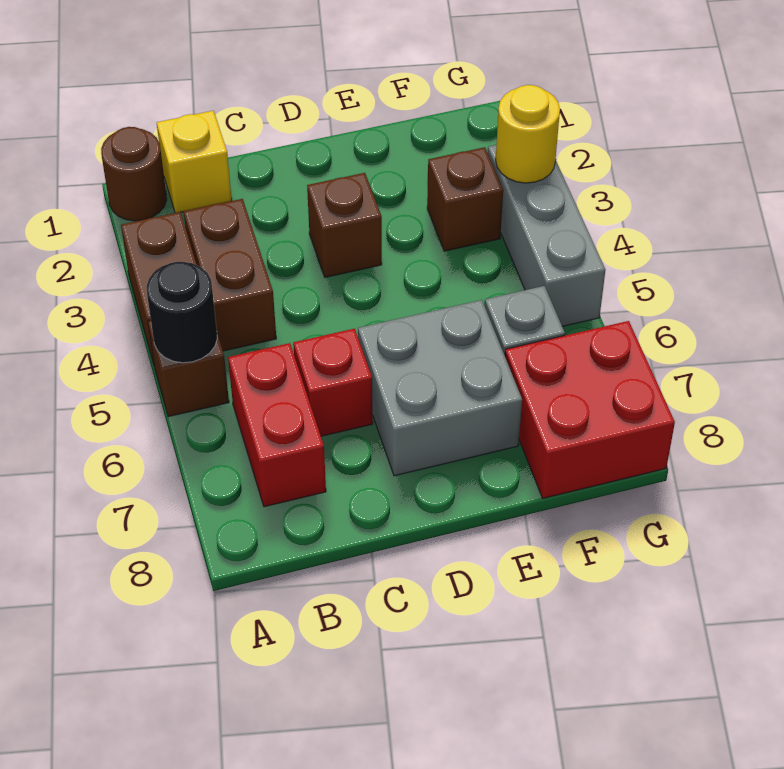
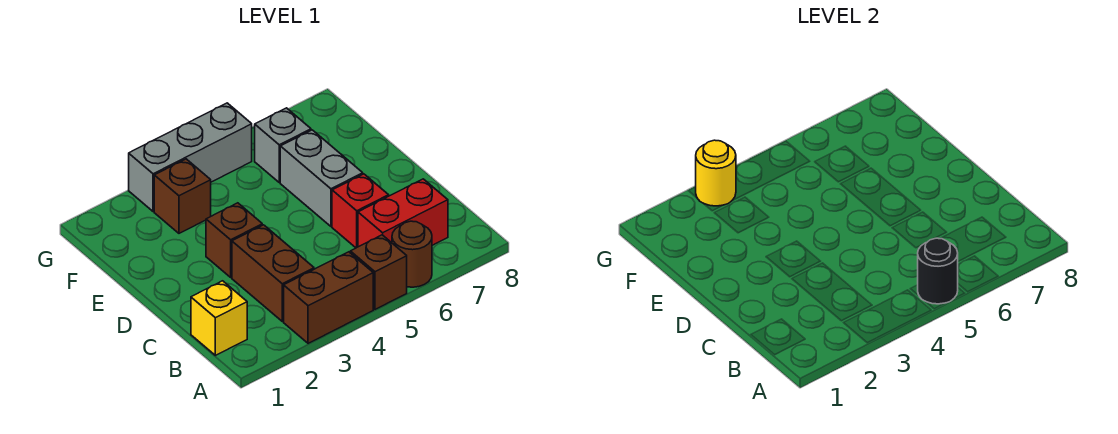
brown round brick A1 level 1 -> brown round brick A6 level 1
brown brick B3:B4 level 1 -> brown brick B3:C3 level 1
grey brick D6:E7 level 1 -> grey brick D6:E6 level 1
red brick F7:G8 level 1 -> none

